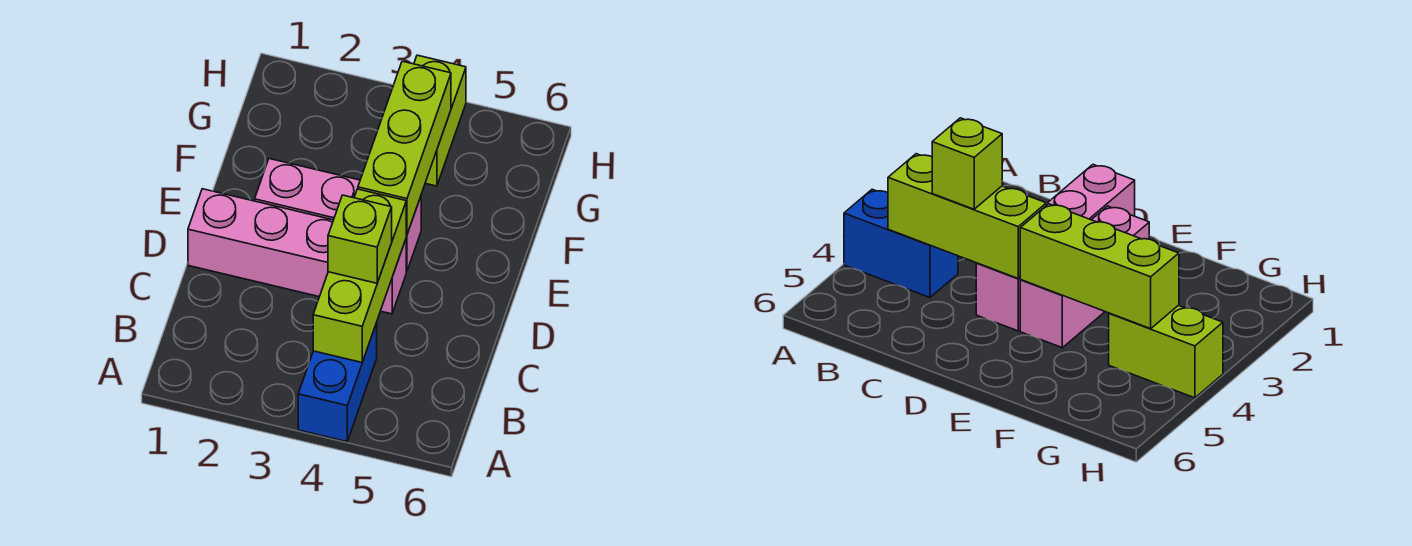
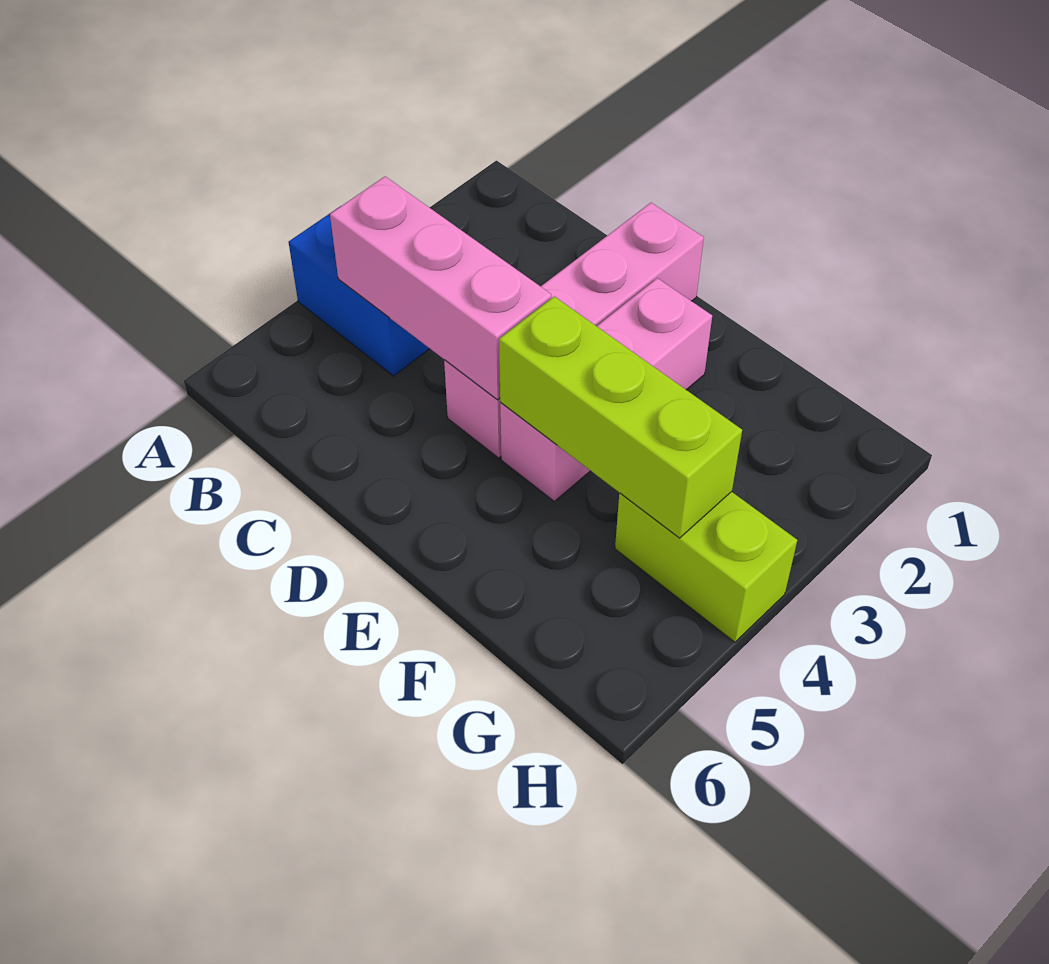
lime brick B4:D4 level 2 -> pink brick B4:D4 level 2
lime brick C4 level 3 -> none

